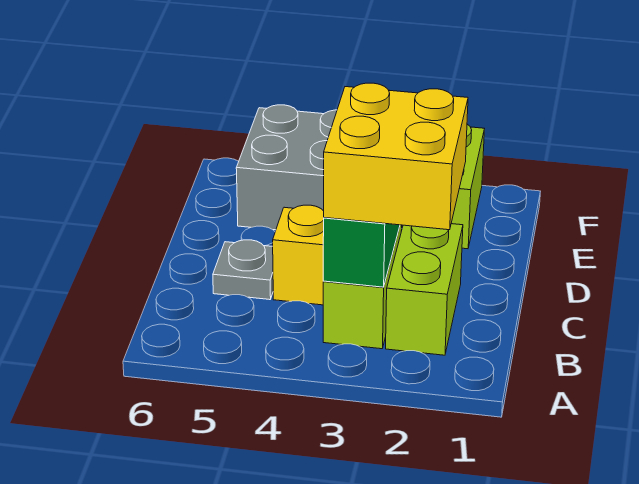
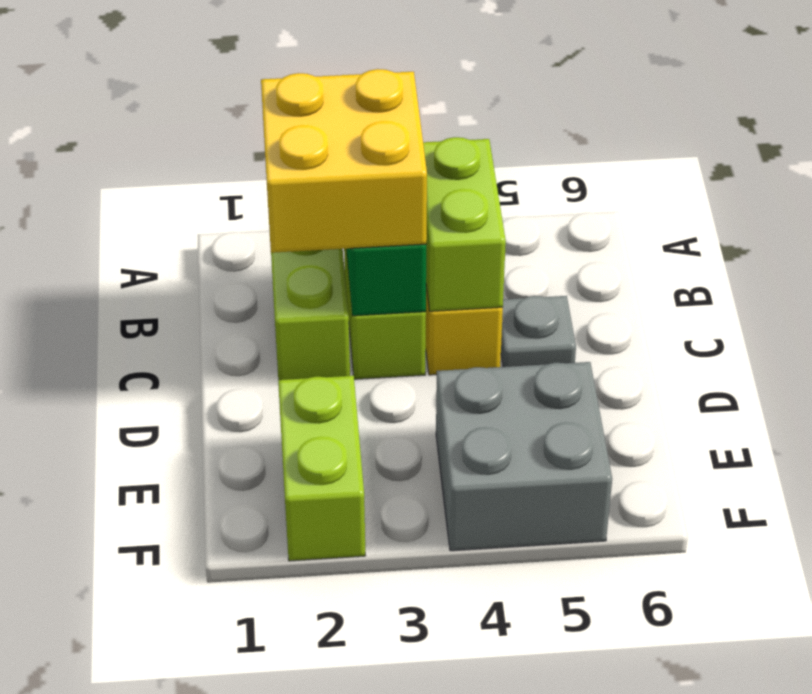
none -> lime brick B4:C4 level 2

